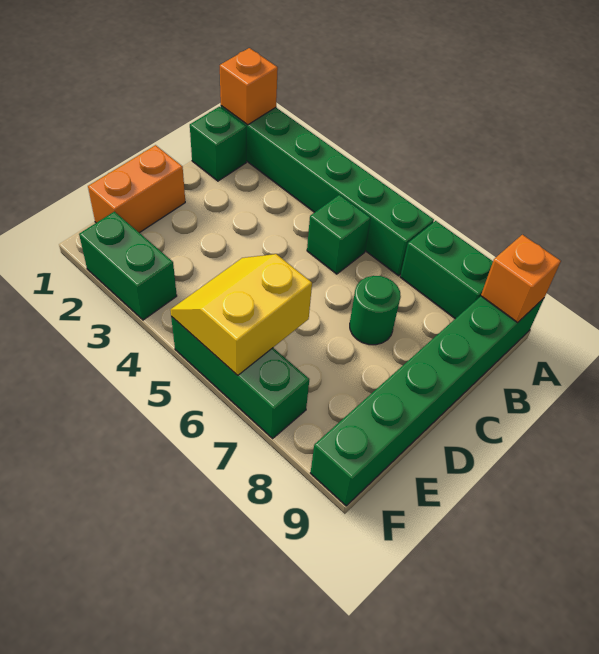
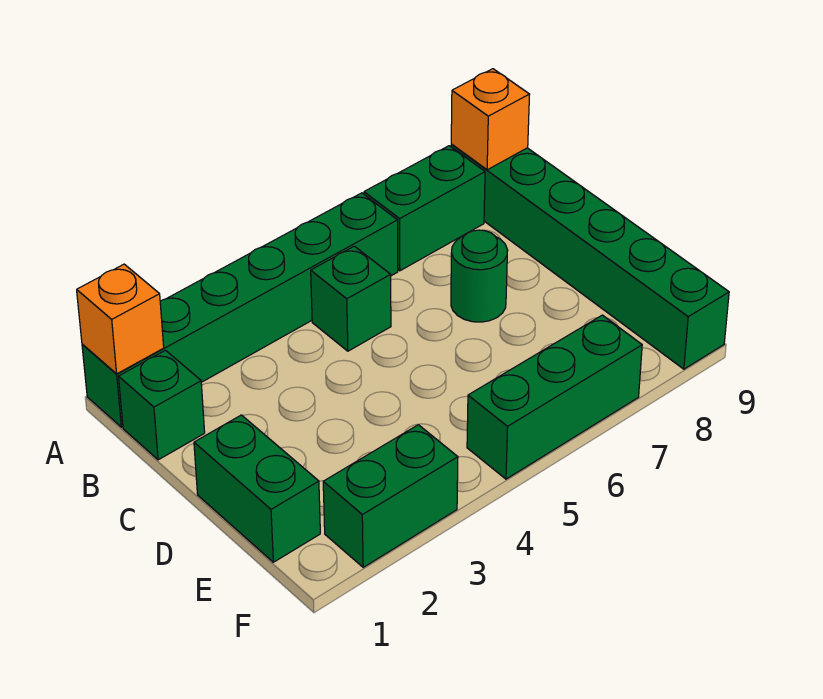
orange brick D1:E1 level 1 -> green brick D1:E1 level 1
yellow slope E5:F6 level 2 top 6 -> none

